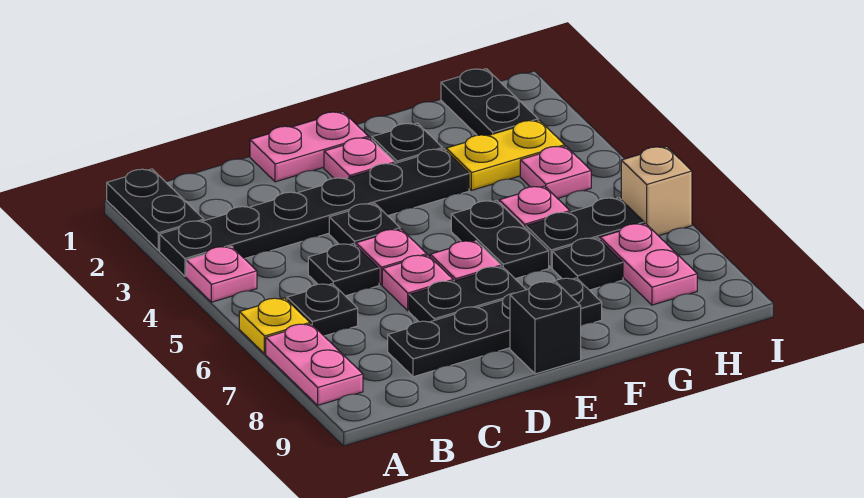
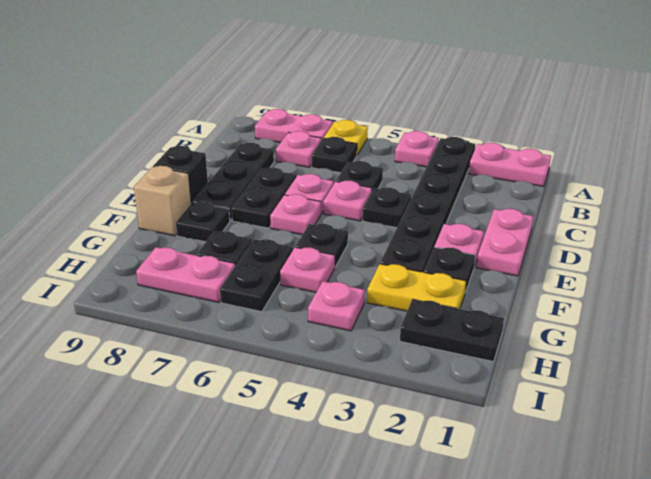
black plate A1:A2 level 1 -> pink plate A1:A2 level 1
none -> pink plate B7 level 1
black plate F5:F6 level 1 -> black plate F5 level 1
yellow plate G3:H3 level 1 -> yellow plate G2:G3 level 1
tan brick I6 level 1 -> tan brick F9 level 1

